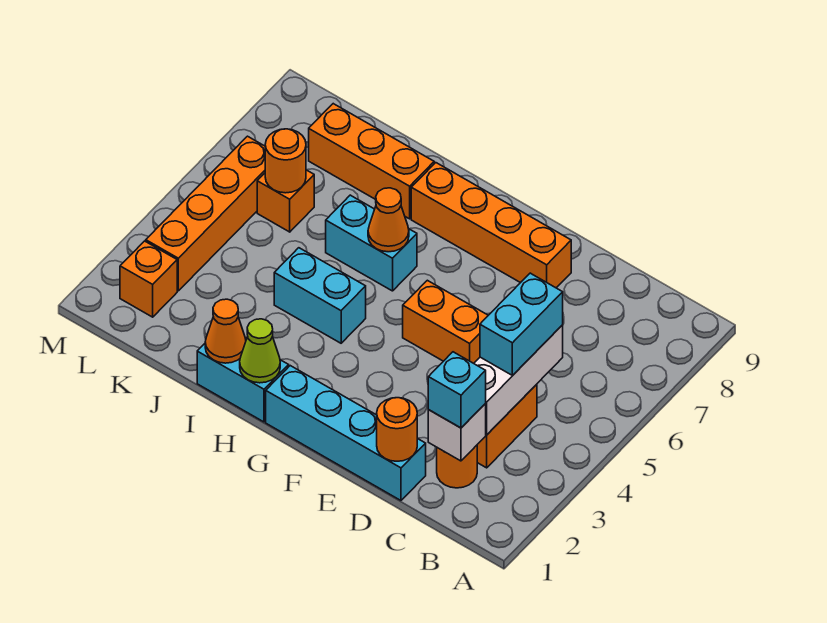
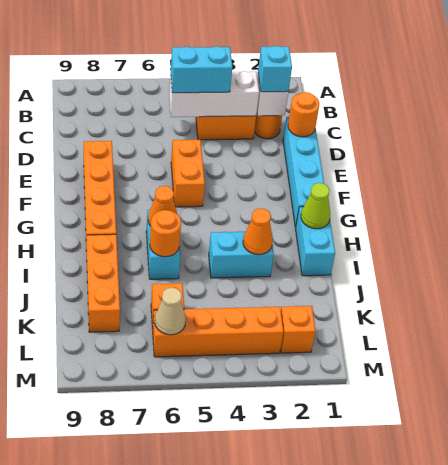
cyan brick H4:I4 level 1 -> cyan brick I3:I4 level 1
orange cone I1 level 2 -> orange cone I3 level 2
orange round brick K6 level 2 -> orange round brick I6 level 2
none -> tan cone L6 level 2

